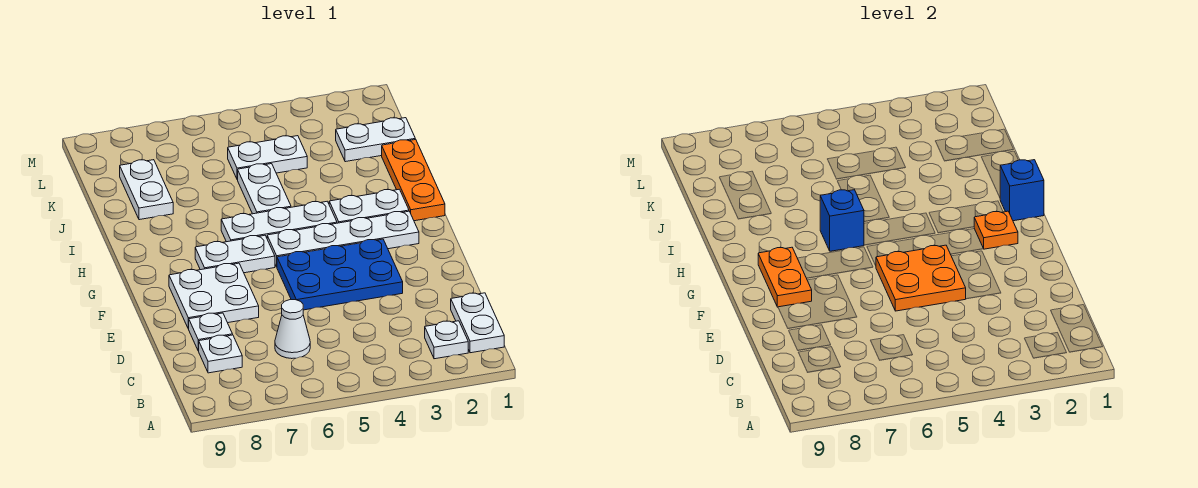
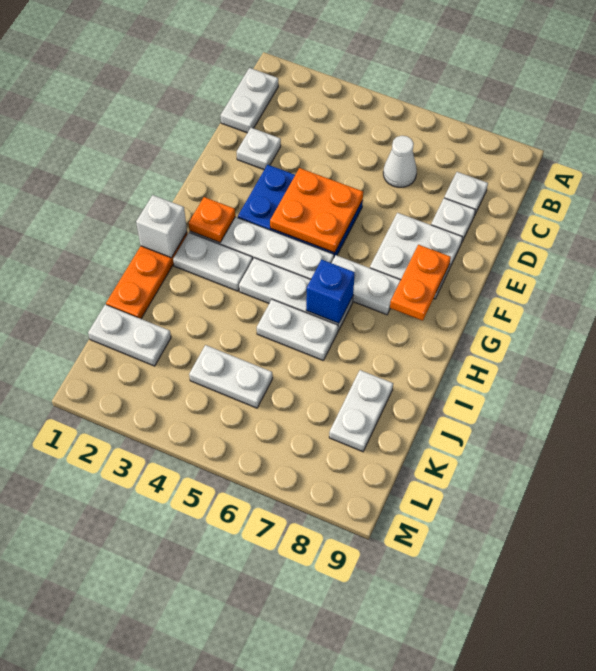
white plate B2 level 1 -> white plate D2 level 1
blue brick H1 level 2 -> white brick H1 level 2
white plate I5:J5 level 1 -> white plate I5:I6 level 1

